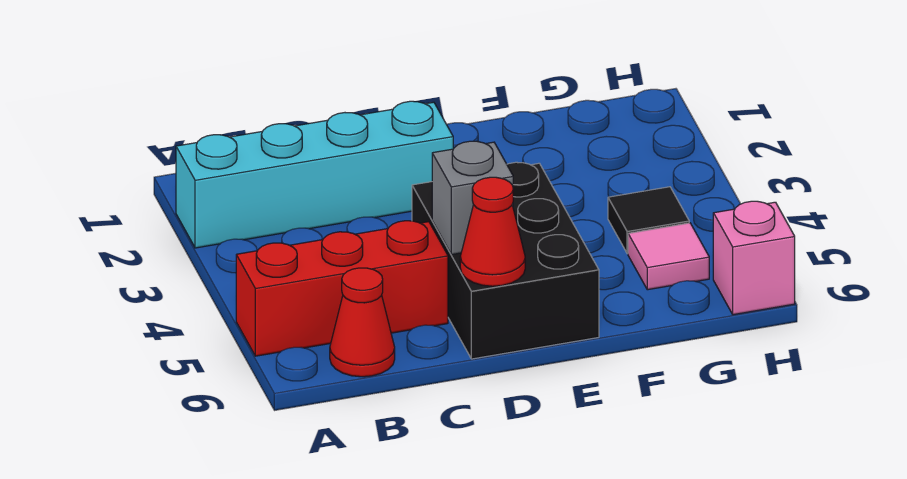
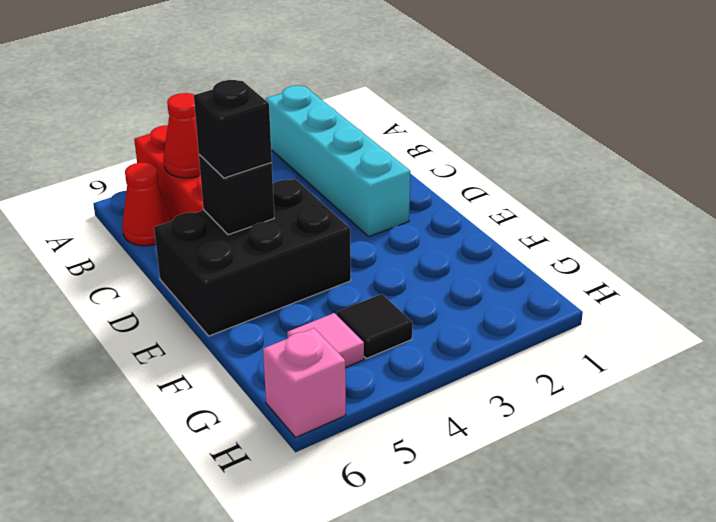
grey brick D5 level 2 -> black brick D5 level 2
none -> black brick D5 level 3
red cone D6 level 2 -> red cone B5 level 2

